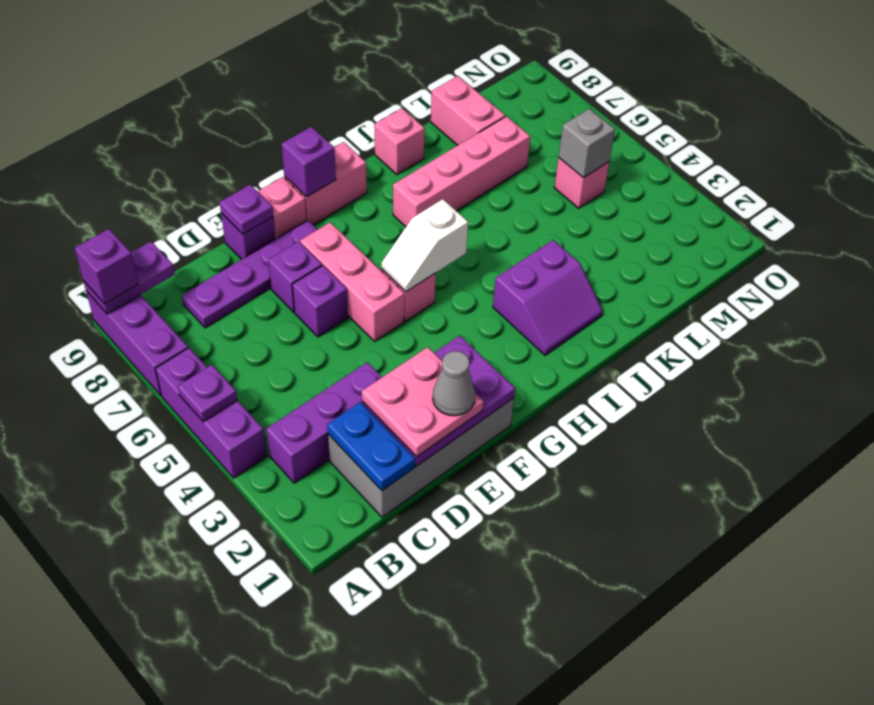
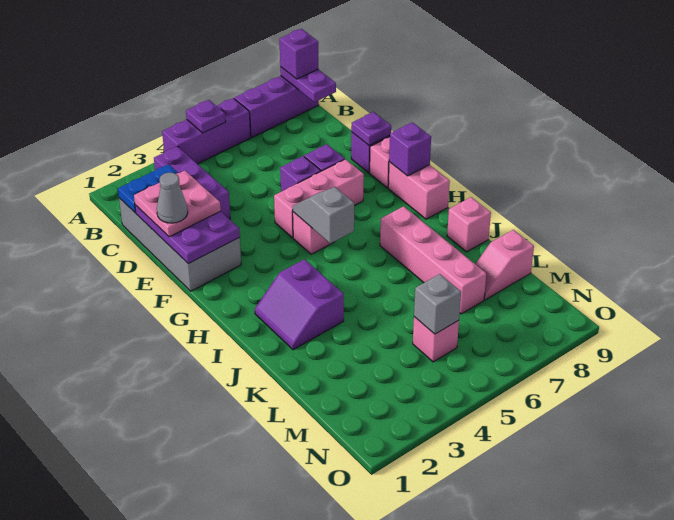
purple plate C8:F8 level 1 -> none
white slope G5:H5 level 2 top H -> grey slope G5:H5 level 2 top H
pink brick L8:L9 level 1 -> pink slope L8:L9 level 1 top 9

